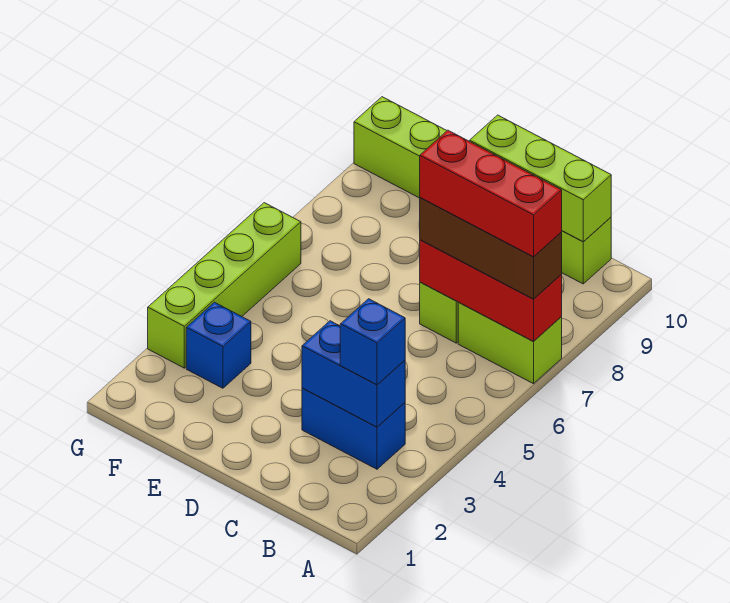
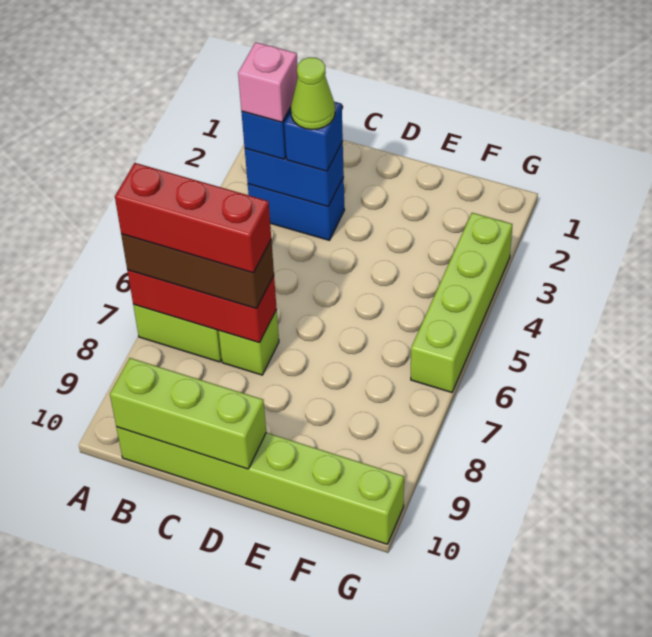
none -> pink brick B3 level 4
none -> lime cone C3 level 4
blue brick F3 level 1 -> blue brick C3 level 3

